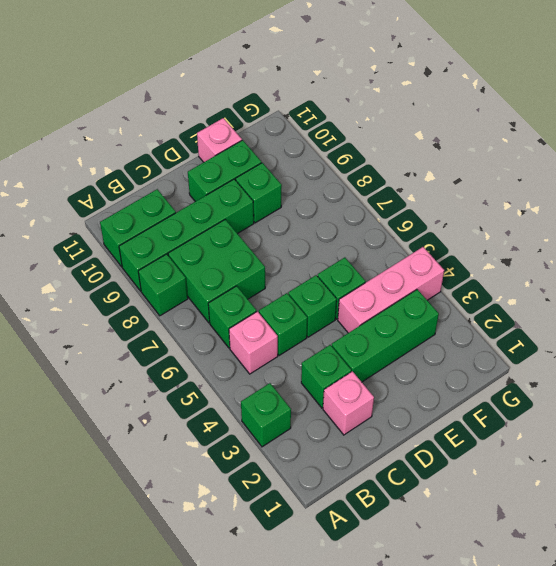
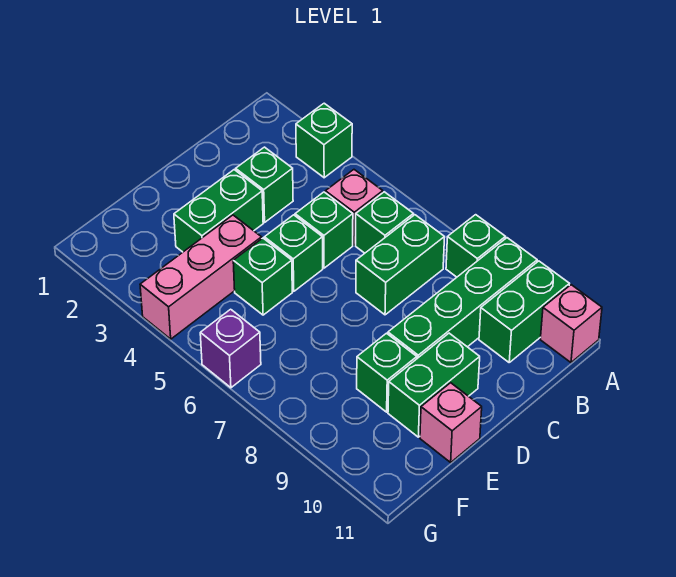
green brick B7:C8 level 1 -> green brick B7:C7 level 1
pink brick C2 level 1 -> pink brick A11 level 1
green brick D3:F3 level 1 -> green brick D3:E3 level 1
none -> purple brick G6 level 1

